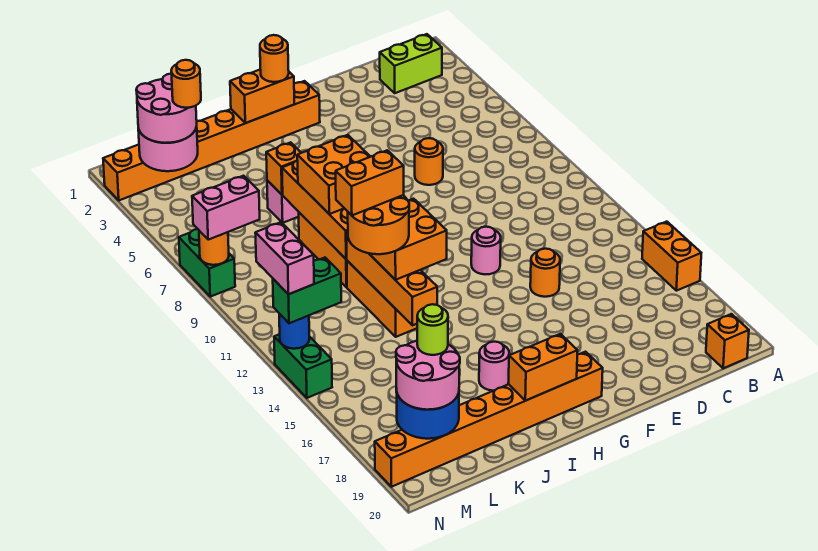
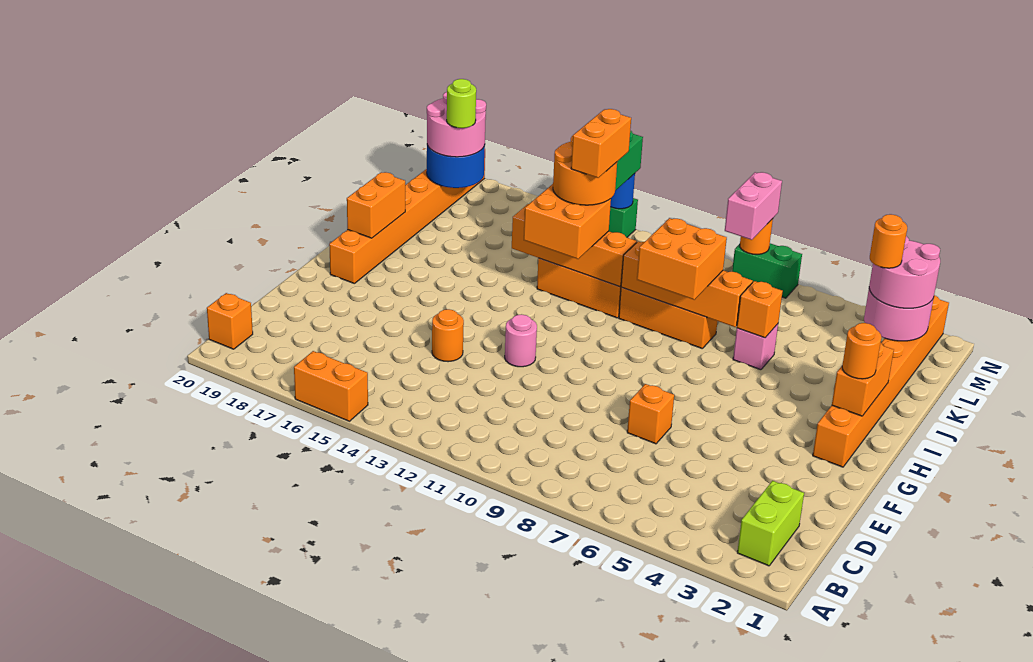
orange round brick E7 level 1 -> orange brick E7 level 1
pink round brick I17 level 1 -> none
pink brick N12:N13 level 4 -> none

